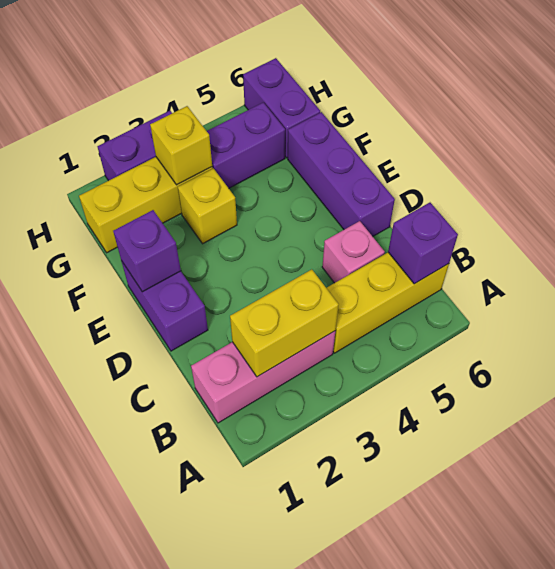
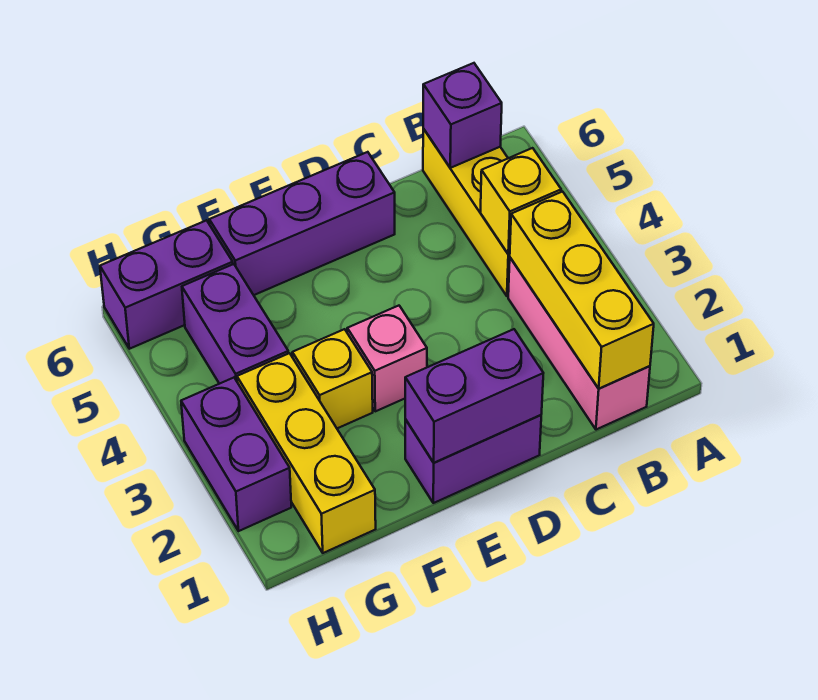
yellow brick B2:B3 level 2 -> yellow brick B1:B3 level 2
pink brick C5 level 1 -> pink brick E3 level 1
purple brick E1 level 2 -> purple brick D1:E1 level 2
yellow brick G3 level 2 -> yellow brick B4 level 2

